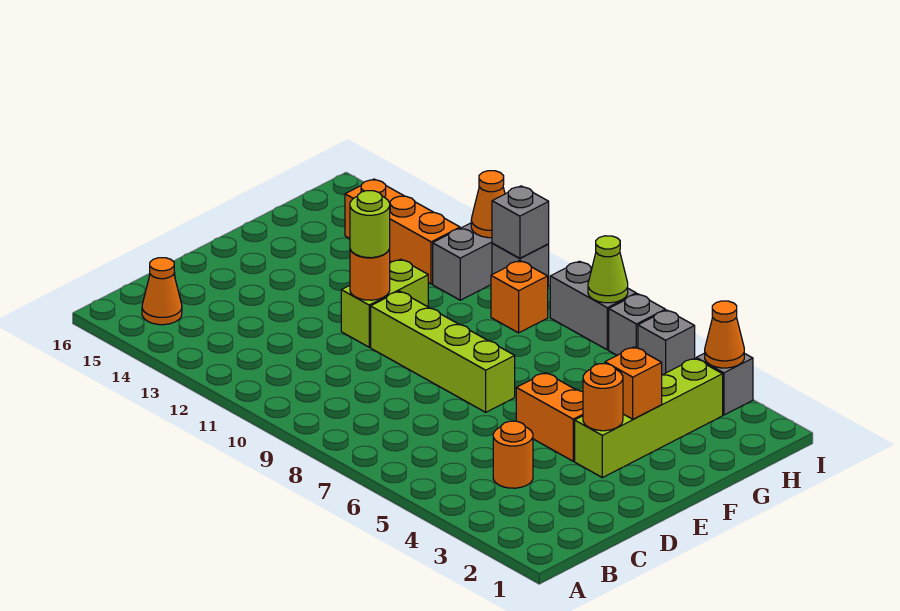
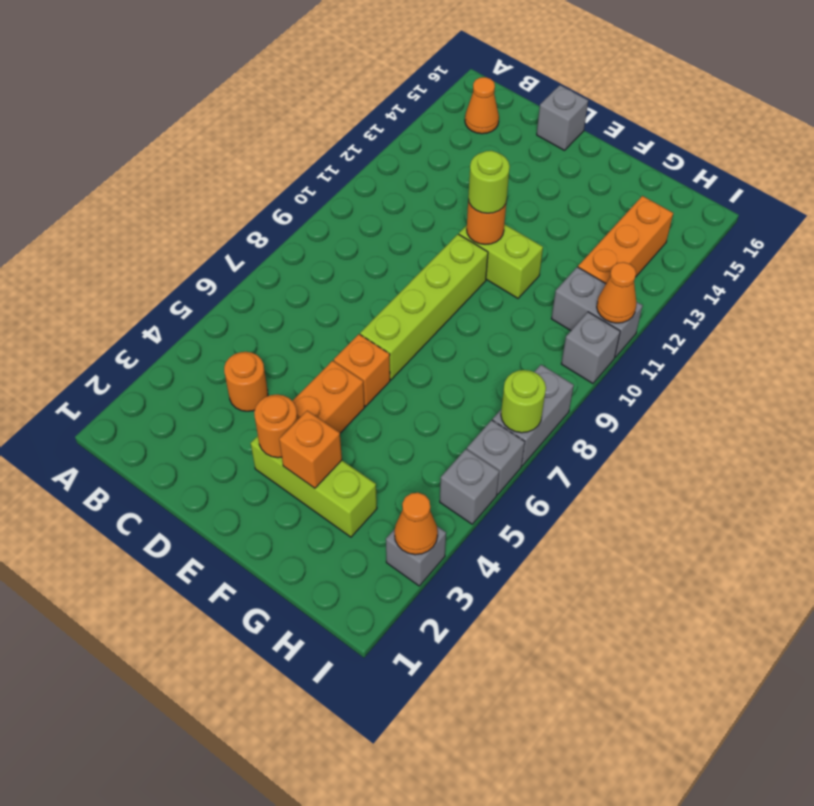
lime brick E3:H3 level 1 -> lime brick E3:G3 level 1
orange brick H9 level 1 -> orange brick E6 level 1
lime cone I7 level 2 -> lime round brick I7 level 2
grey brick I10 level 2 -> grey brick D16 level 1

